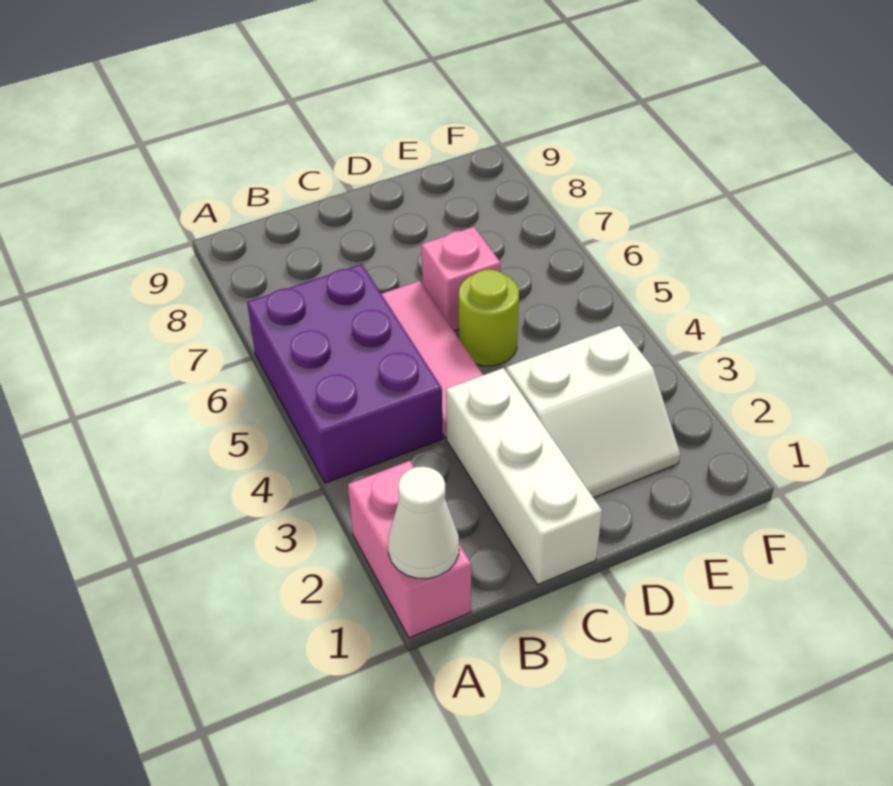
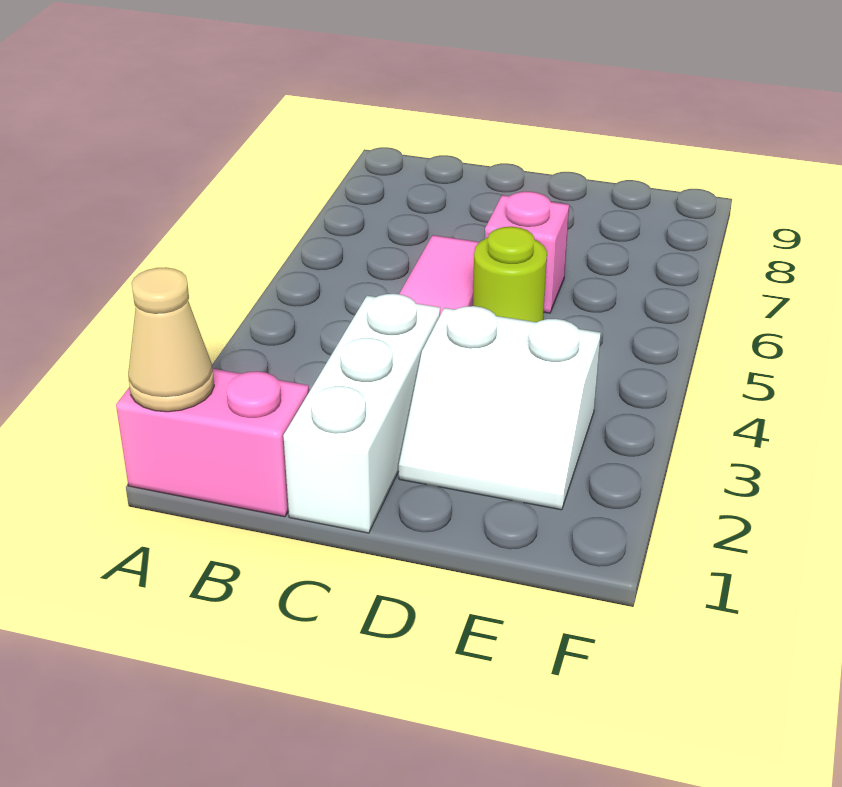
pink brick A1:A2 level 1 -> pink brick A1:B1 level 1
white cone A1 level 2 -> tan cone A1 level 2
purple brick A4:B6 level 1 -> none

